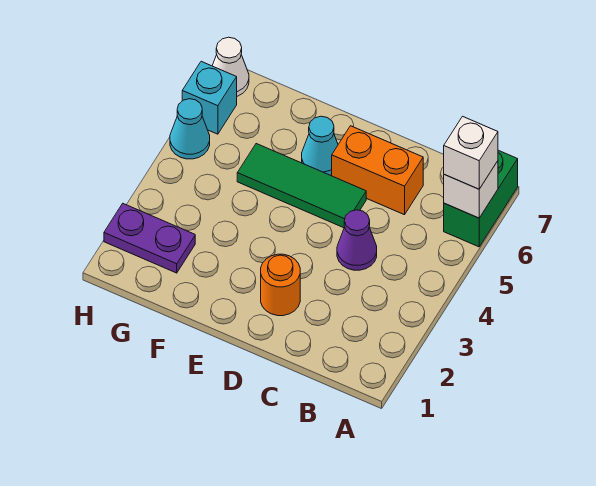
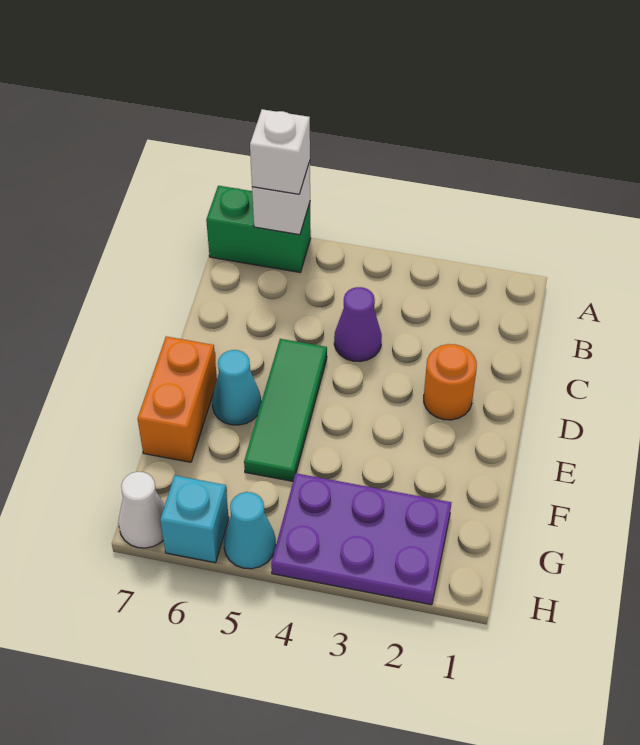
orange brick C6:D6 level 1 -> orange brick E7:F7 level 1
purple plate G2:H2 level 1 -> purple plate G2:H4 level 1

